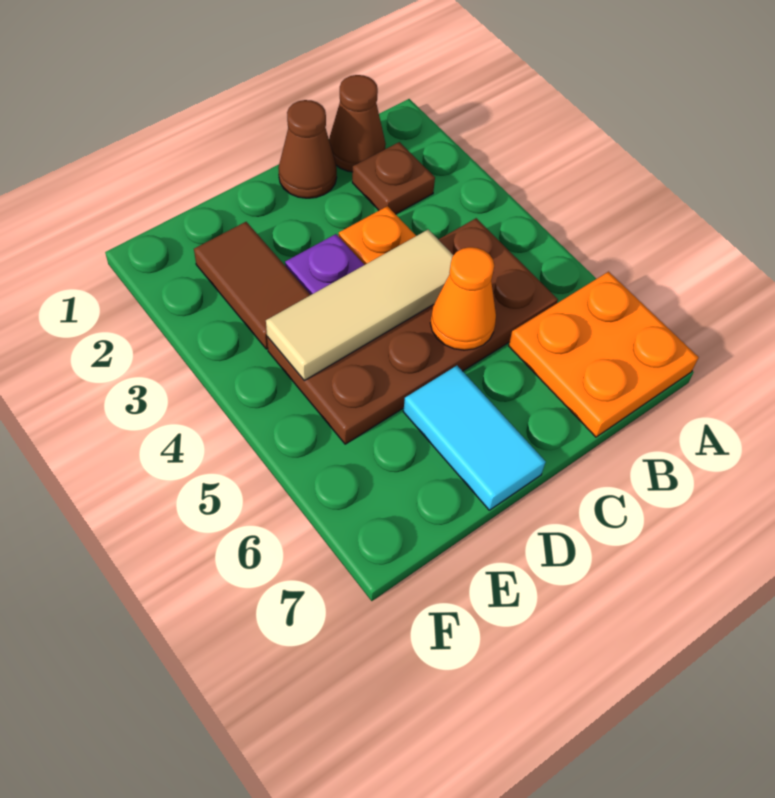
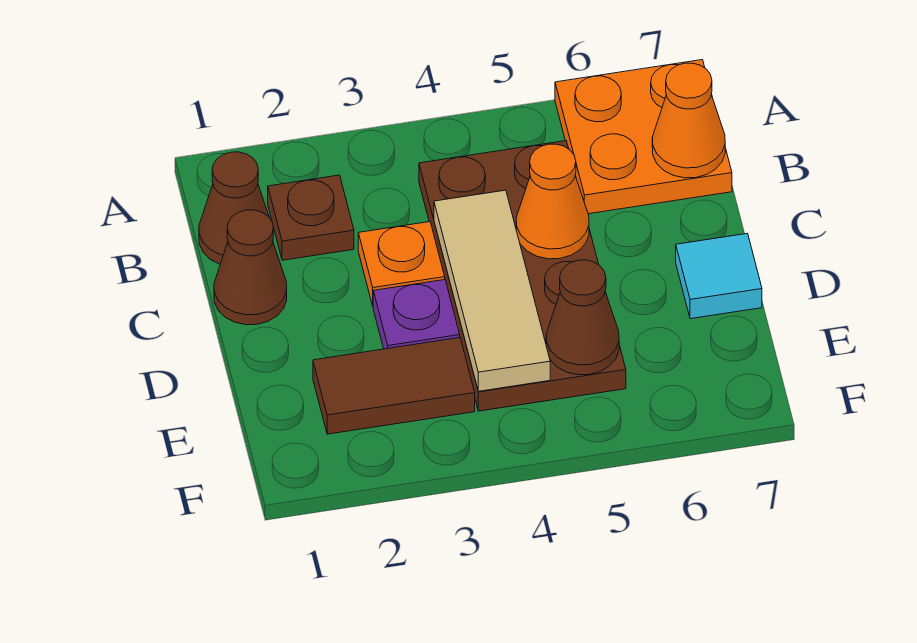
none -> orange cone B7 level 2
cyan tile D6:D7 level 1 -> cyan tile D7 level 1
none -> brown cone E5 level 2

